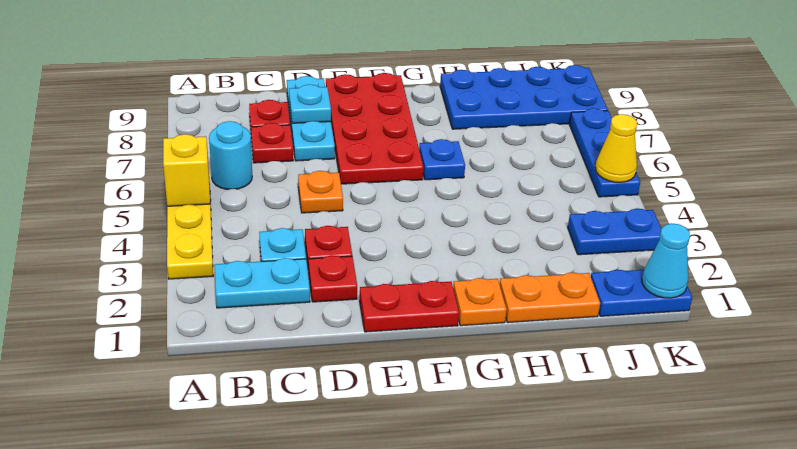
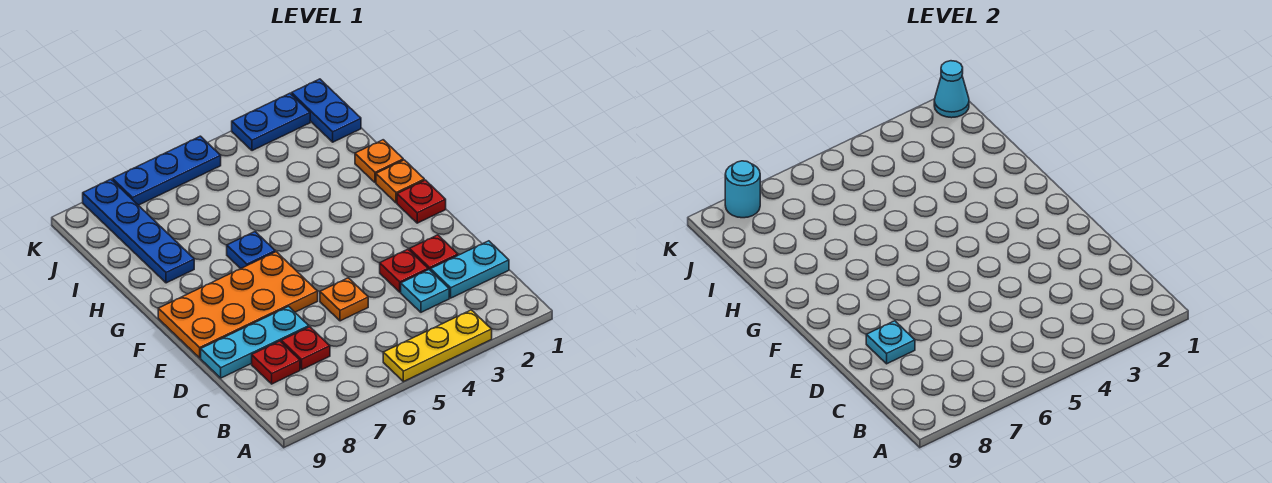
yellow brick A5 level 2 -> none
cyan plate B2:C2 level 1 -> cyan plate C1:C2 level 1
cyan round brick B6 level 1 -> cyan round brick K8 level 2
red plate E1:F1 level 1 -> red plate F1 level 1
red plate E6:F9 level 1 -> orange plate E6:F9 level 1
orange plate H1:I1 level 1 -> orange plate H1 level 1
blue plate H8:K9 level 1 -> blue plate H8:K8 level 1
blue plate J3:K3 level 1 -> blue plate K2:K3 level 1
yellow cone K5 level 2 -> none

